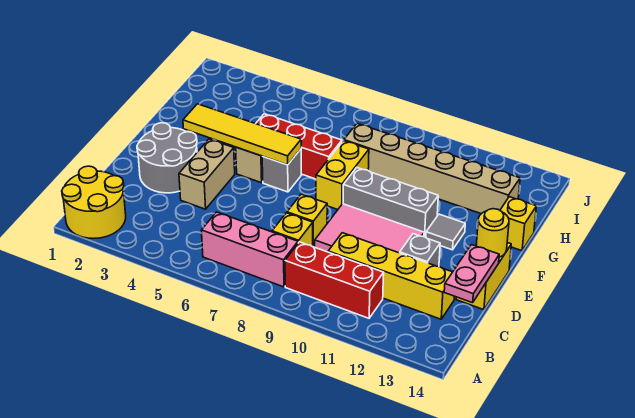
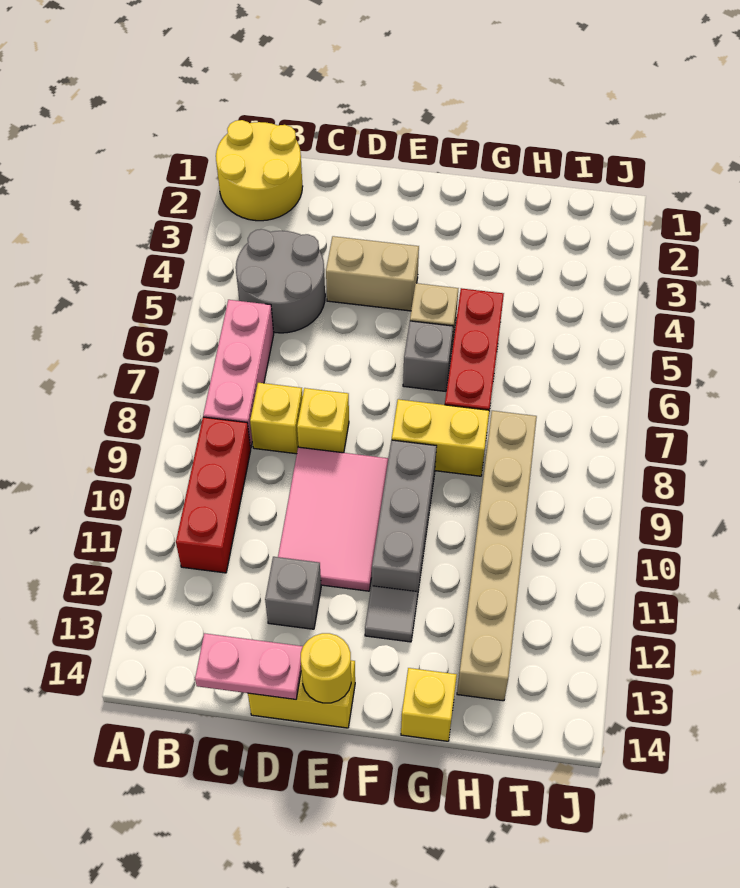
yellow brick C10:C13 level 1 -> none
grey round brick D2:E3 level 1 -> grey round brick B4:C5 level 1
yellow tile F3:F6 level 2 -> none

